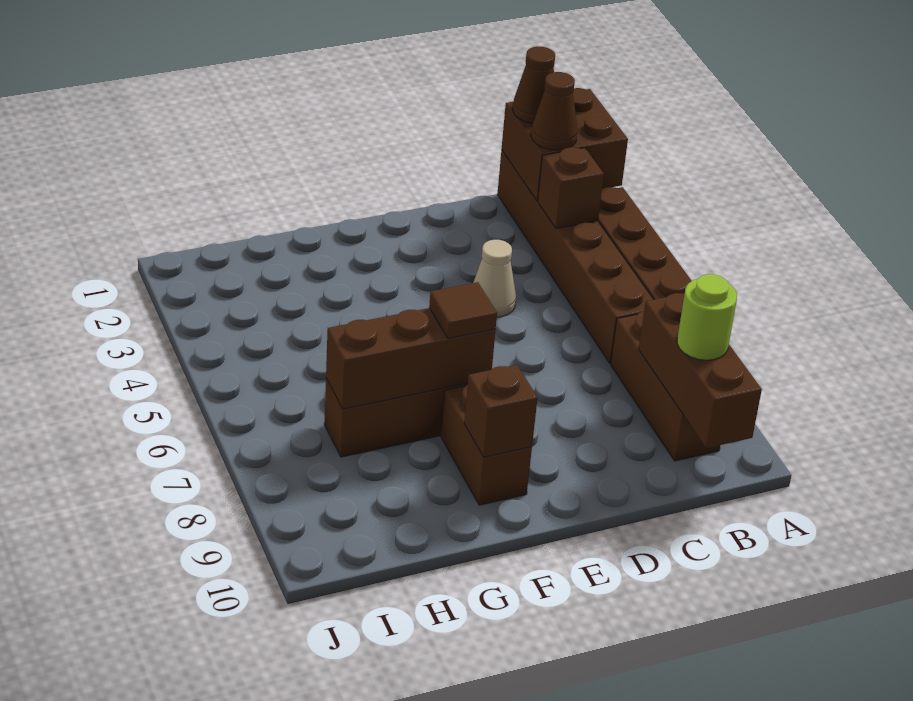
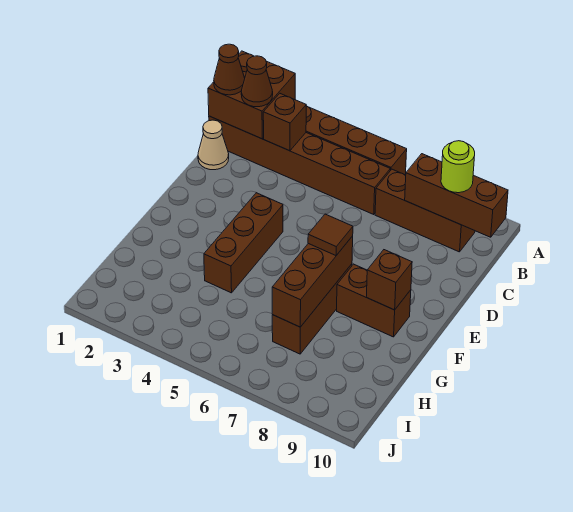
tan cone D4 level 1 -> tan cone C1 level 1
none -> brown brick E4:G4 level 1

